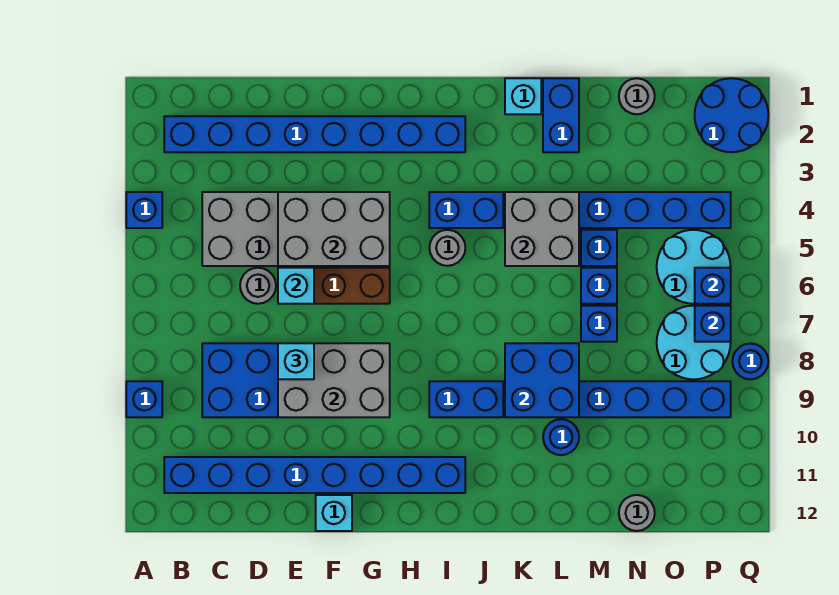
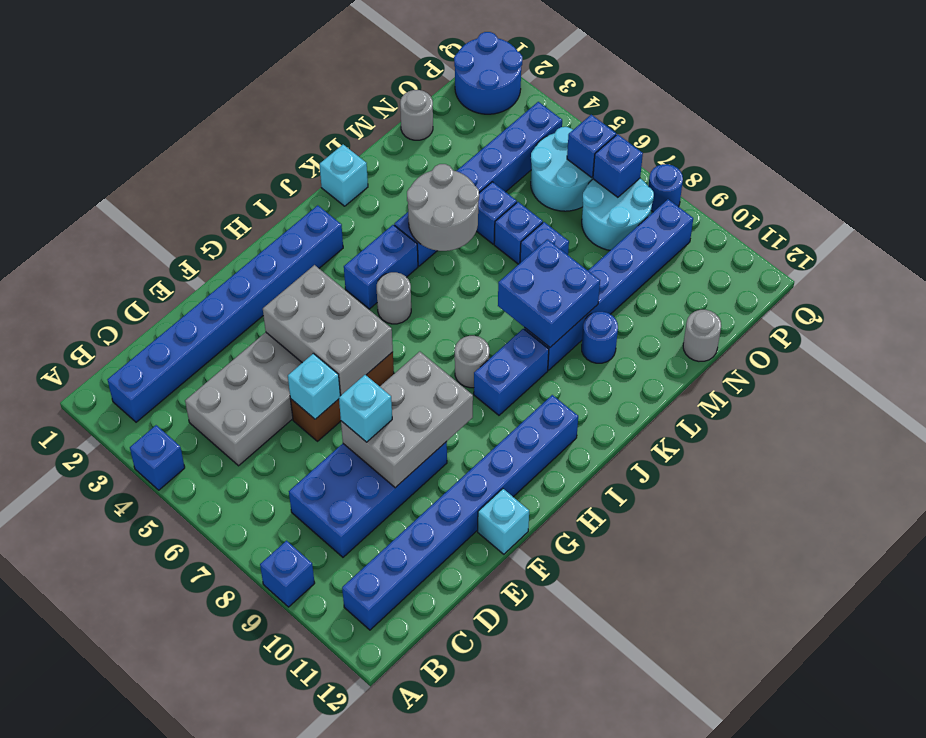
grey round brick D6 level 1 -> grey round brick I8 level 1
grey brick E4:G5 level 2 -> grey brick F4:G6 level 2
grey brick K4:L5 level 2 -> grey round brick K4:L5 level 2
blue brick L1:L2 level 1 -> none

